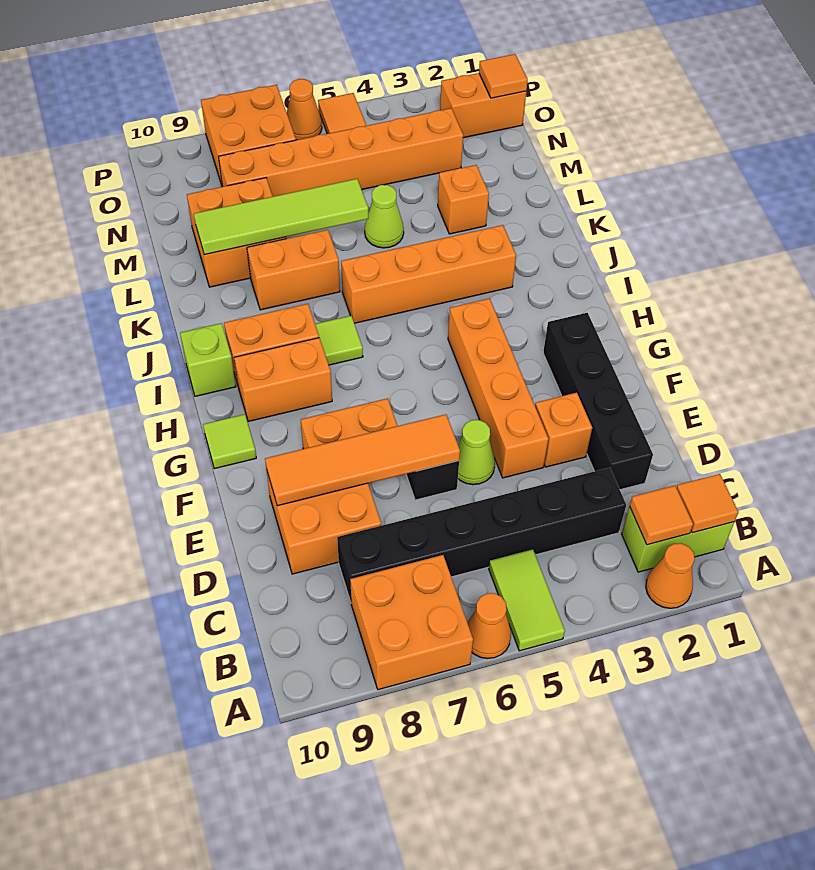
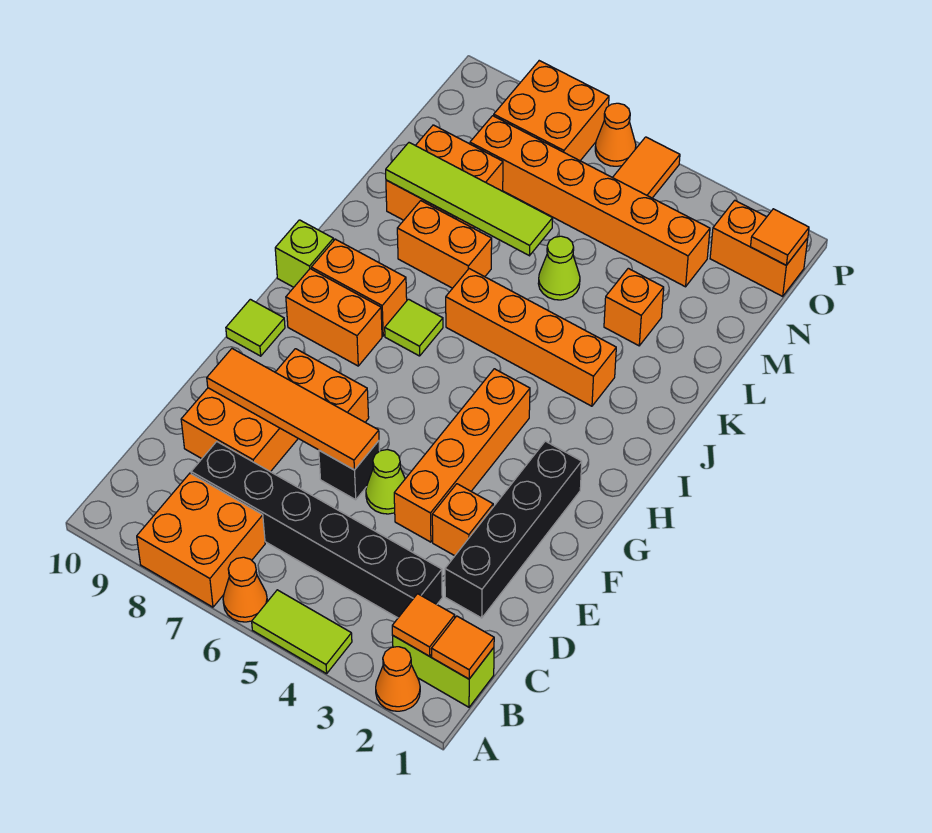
lime tile A5:B5 level 1 -> lime tile A4:A5 level 1

